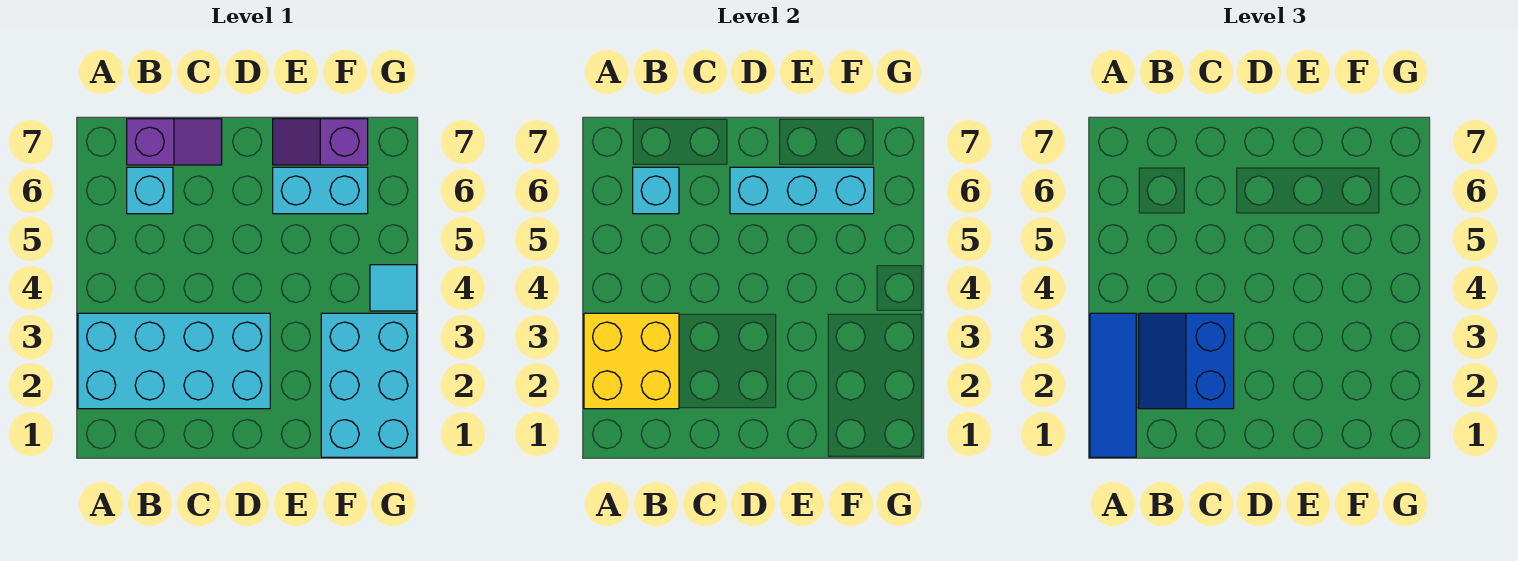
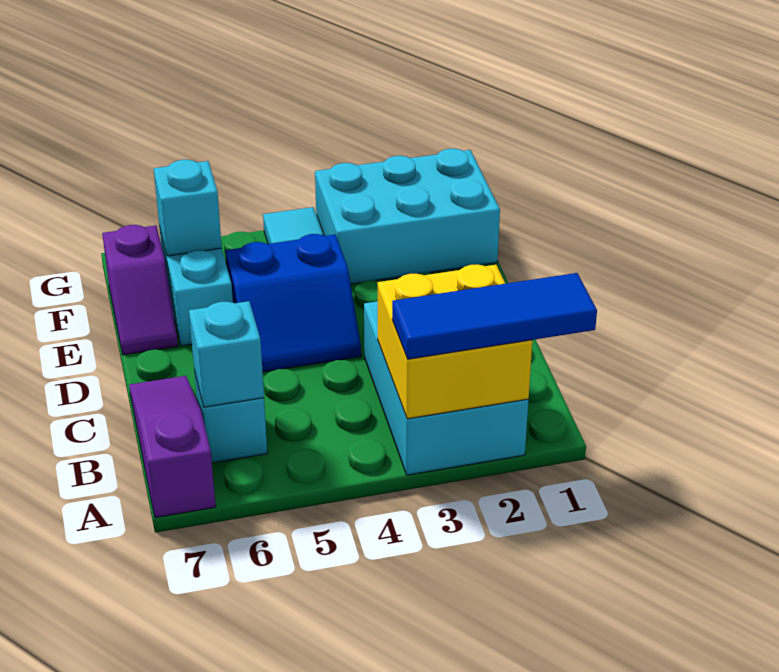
cyan brick A2:D3 level 1 -> cyan brick A2:C3 level 1
blue slope B2:C3 level 3 top C -> blue slope D4:E5 level 1 top E
purple slope B7:C7 level 1 top B -> purple slope A7:C7 level 1 top A
cyan brick D6:F6 level 2 -> cyan brick F6 level 2

